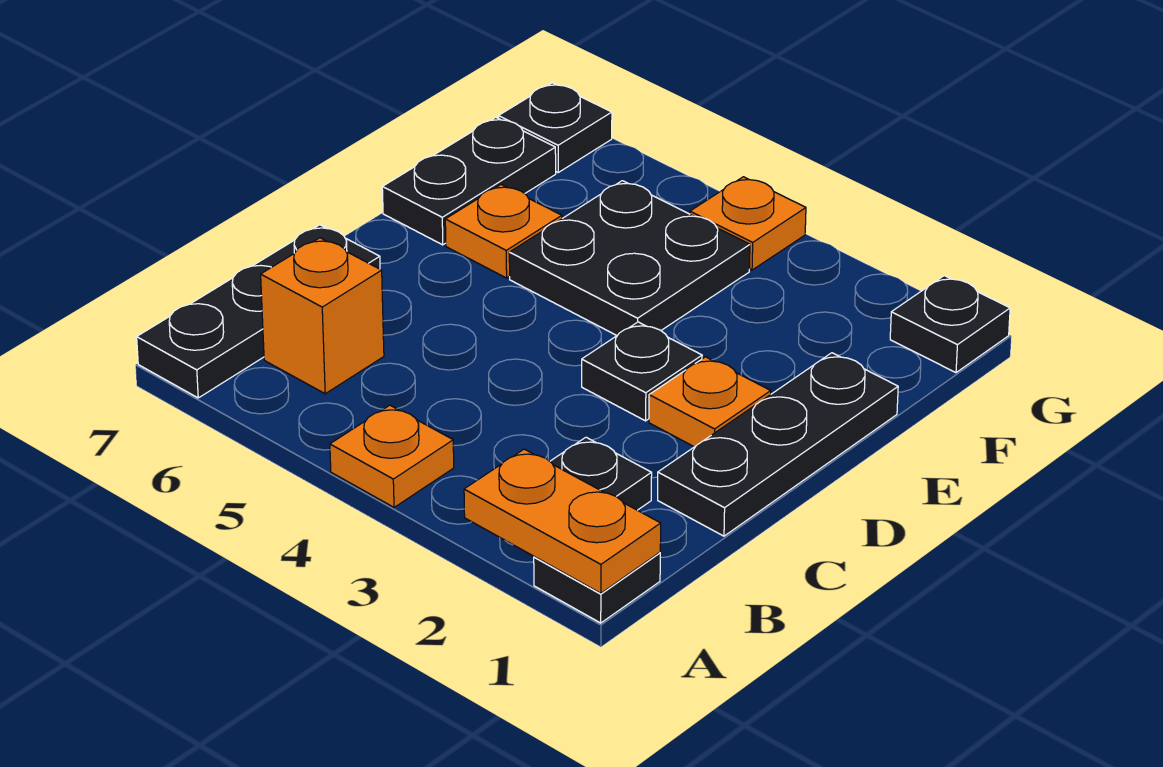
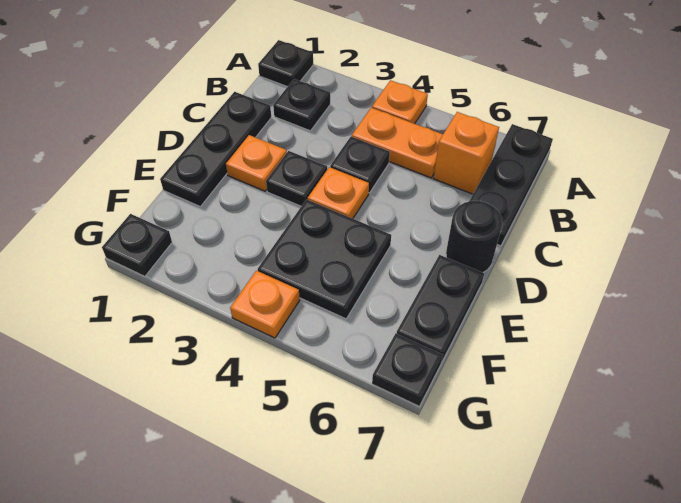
orange plate A1:A2 level 2 -> orange plate B4:B5 level 1
none -> black plate C4 level 1
none -> black round brick D7 level 1
orange plate E6 level 1 -> orange plate D4 level 1

